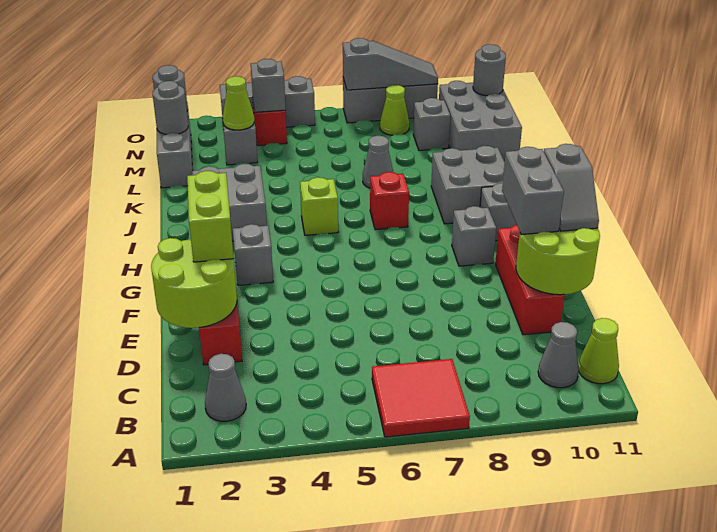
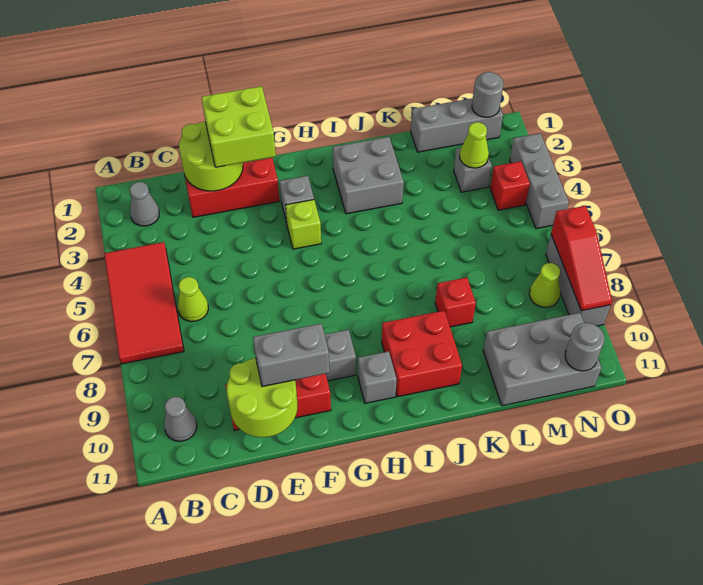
red tile A6:B7 level 1 -> red tile A4:B7 level 1
lime cone B11 level 1 -> lime cone C6 level 1
lime brick E2:F2 level 3 -> lime brick E1:F2 level 3
grey slope E11:F11 level 3 top F -> none
lime brick I5 level 1 -> lime brick G4 level 1
red brick I7 level 1 -> red brick K8 level 1
grey brick I9:J10 level 1 -> red brick I9:J10 level 1
grey cone K7 level 1 -> none
grey round brick M1 level 2 -> none
grey brick M9 level 1 -> none
grey brick N4 level 2 -> none
grey slope O7:O9 level 2 top 7 -> red slope O7:O9 level 2 top 7

